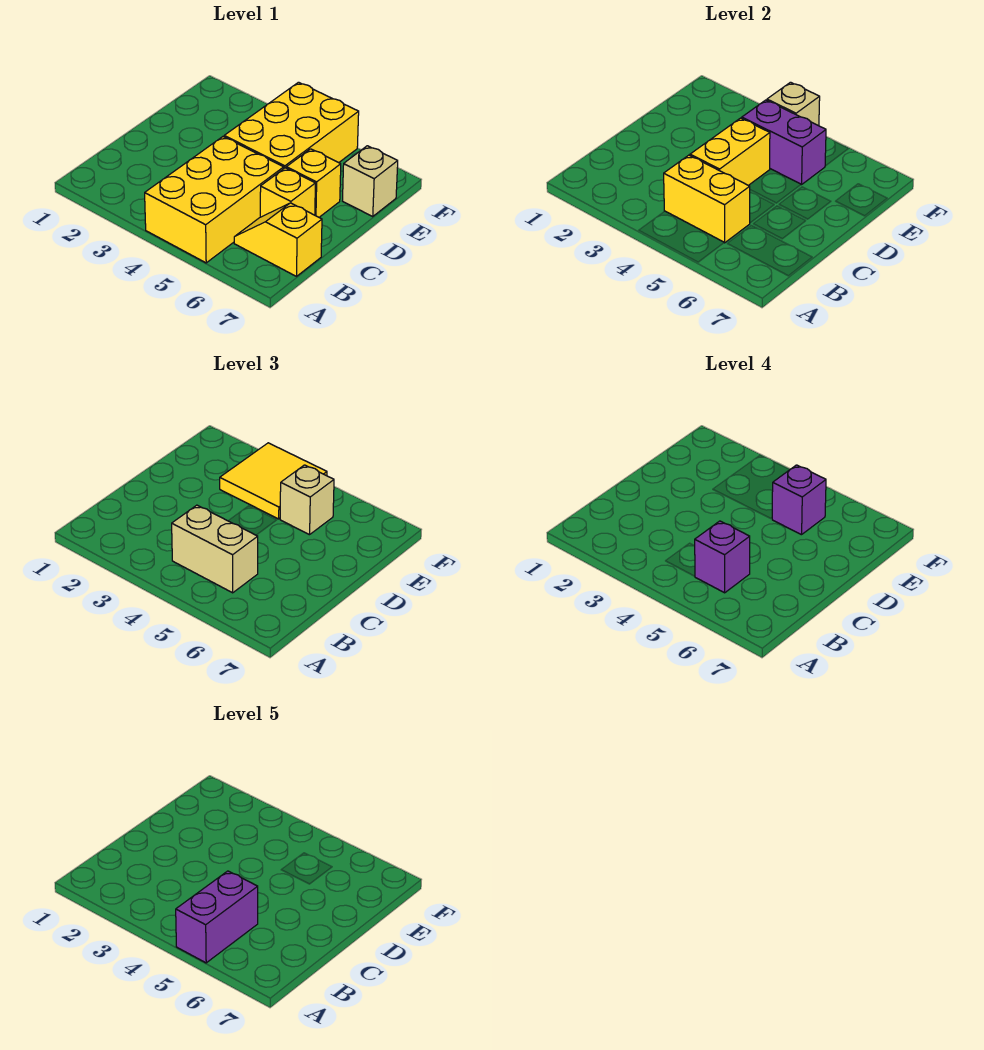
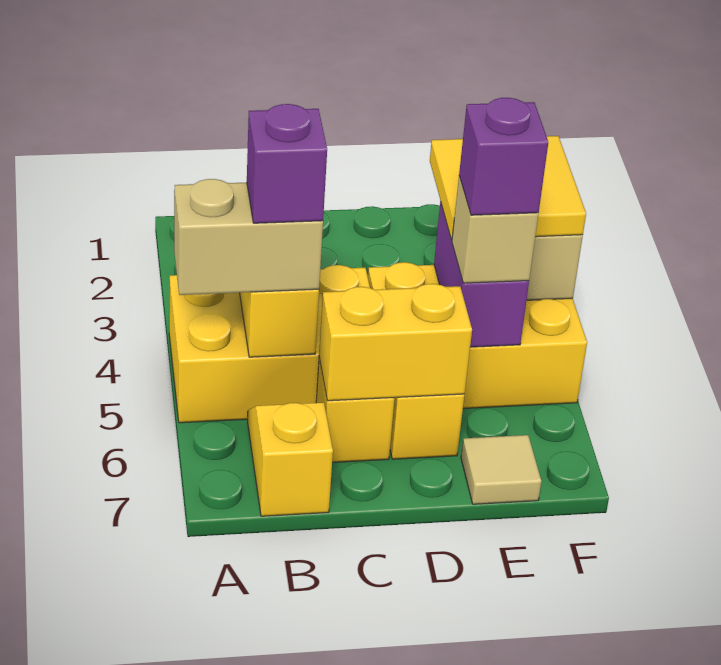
purple brick A5:B5 level 5 -> none
tan brick B4:B5 level 3 -> tan brick A5:B5 level 3
yellow brick C4:D4 level 2 -> yellow brick C6:D6 level 2
tan brick E7 level 1 -> tan tile E7 level 1

